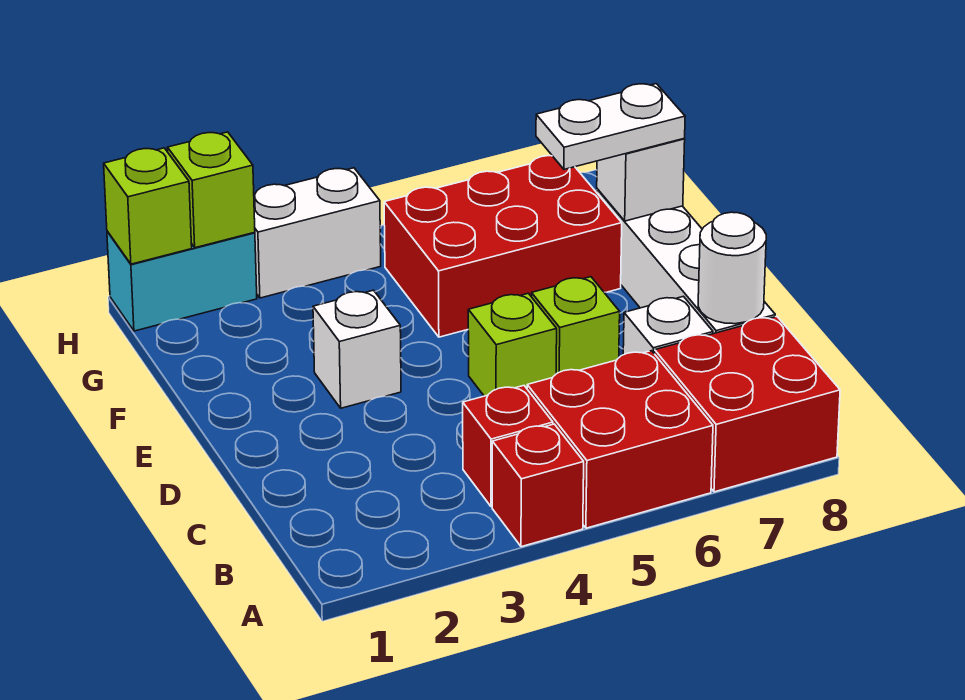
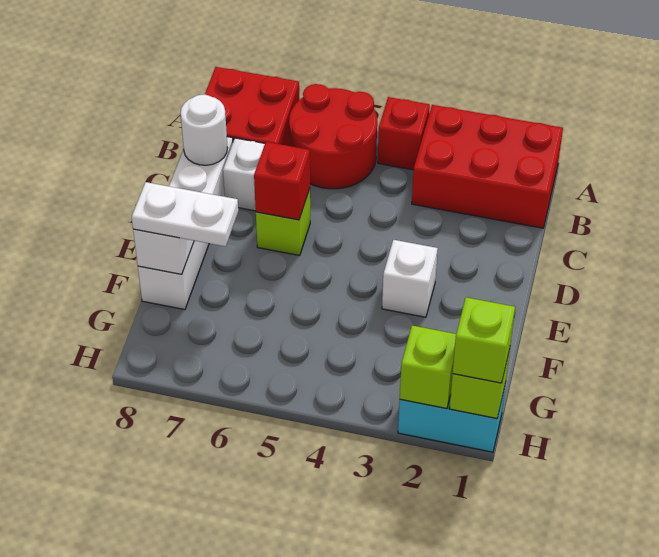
red brick A5:B6 level 1 -> red round brick A5:B6 level 1
red brick B4 level 1 -> red brick D6 level 2
lime brick D5 level 1 -> lime brick H1 level 3
red brick F5:G7 level 1 -> red brick A1:B3 level 1
white brick H3:H4 level 1 -> none

